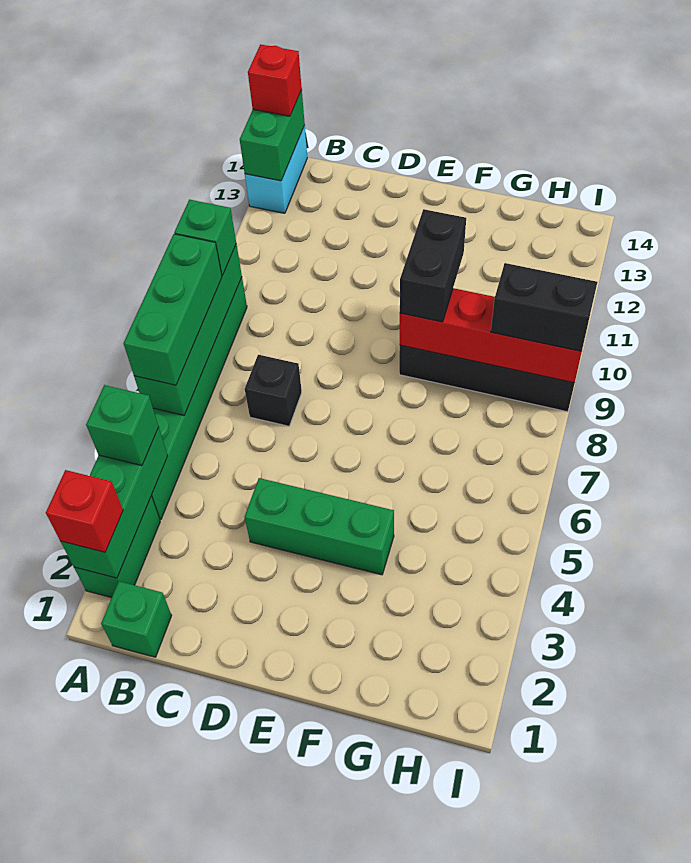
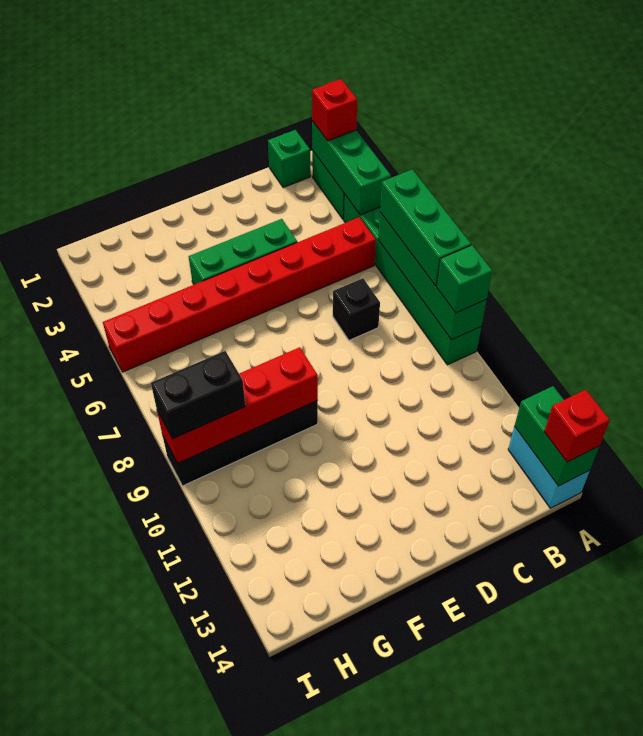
green brick A4 level 3 -> none
none -> red brick B5:I5 level 1
black brick F9:F10 level 3 -> none

